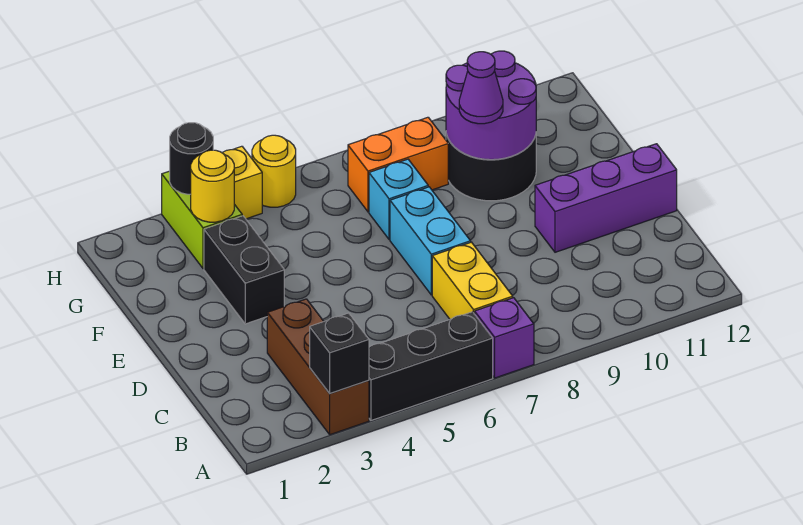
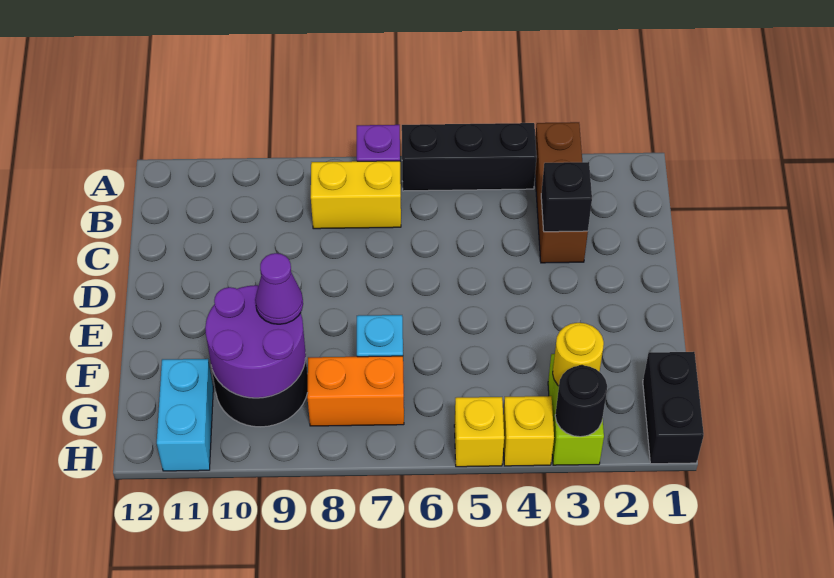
black brick A3 level 2 -> black brick C3 level 2
yellow brick B7:C7 level 1 -> yellow brick B7:B8 level 1
cyan brick D7:E7 level 1 -> cyan brick G11:H11 level 1
purple brick D10:D12 level 1 -> none
black brick E3:F3 level 1 -> black brick G1:H1 level 1
yellow round brick H5 level 1 -> yellow brick H5 level 1

